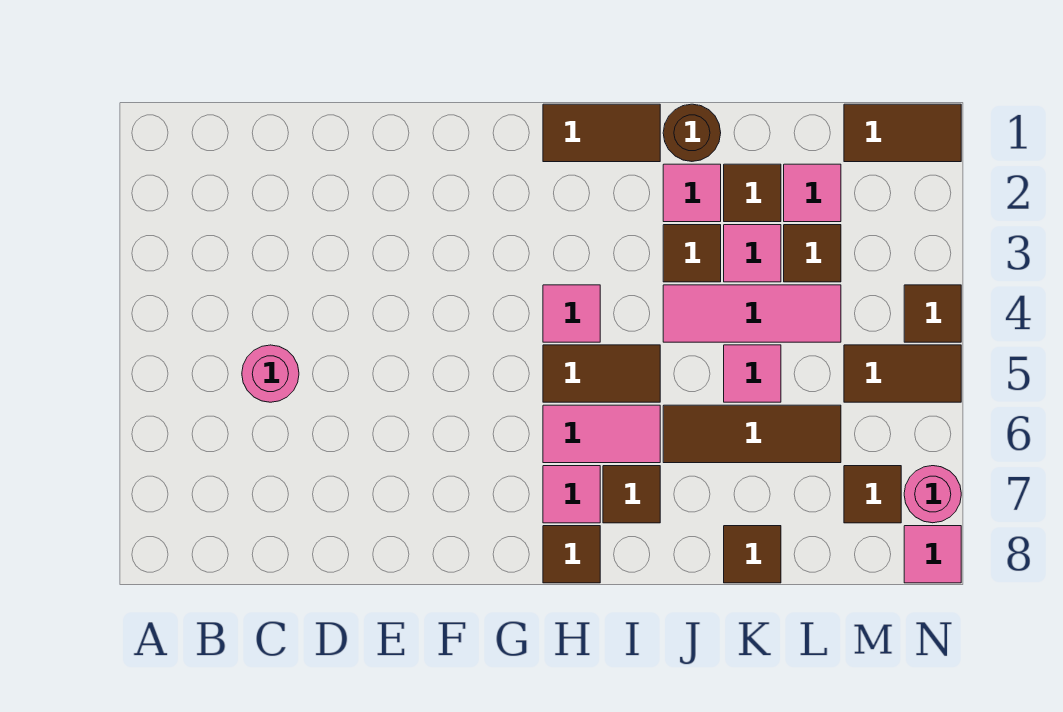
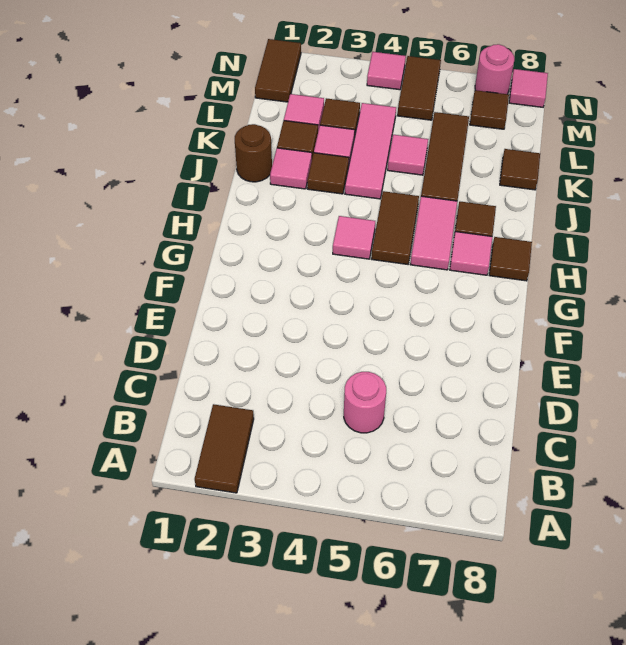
brown tile H1:I1 level 1 -> brown tile A2:B2 level 1
brown tile N4 level 1 -> pink tile N4 level 1

